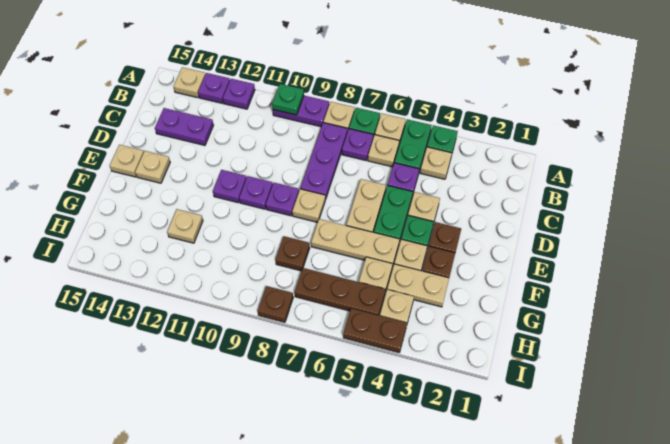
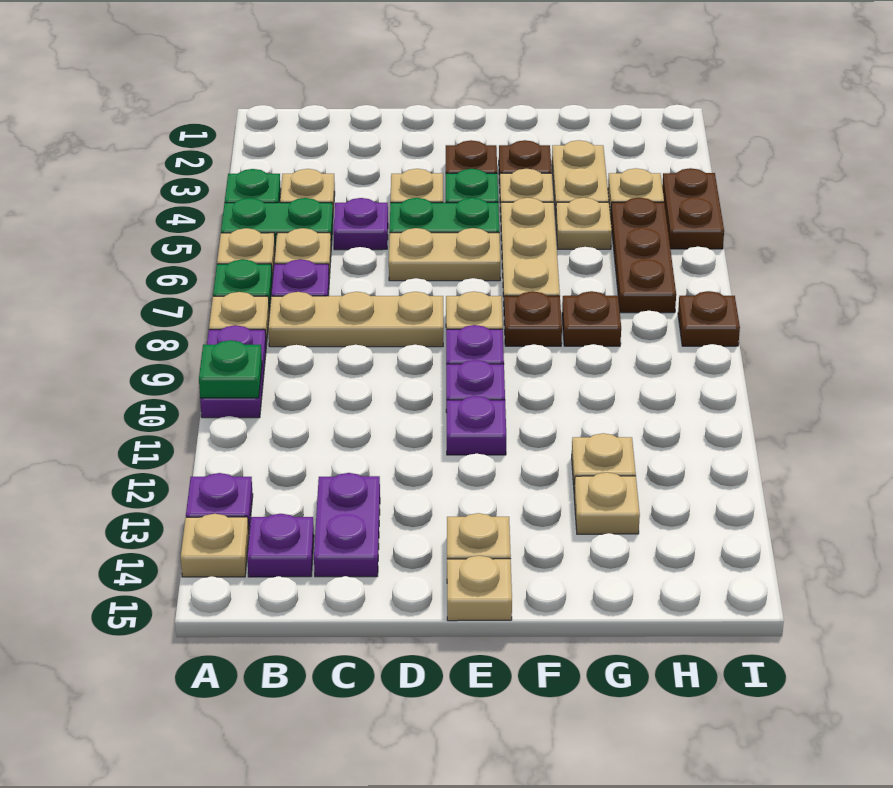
purple plate A12 level 1 -> purple plate B14 level 1
purple plate B8:D8 level 1 -> tan plate B8:D8 level 1
none -> brown plate F8 level 1
none -> tan plate G13 level 1

